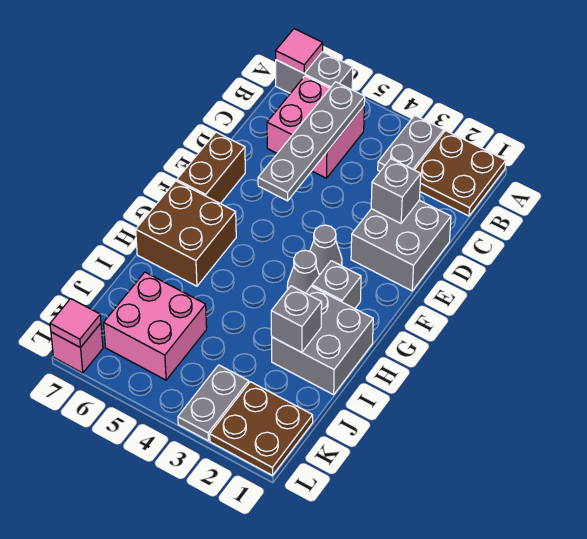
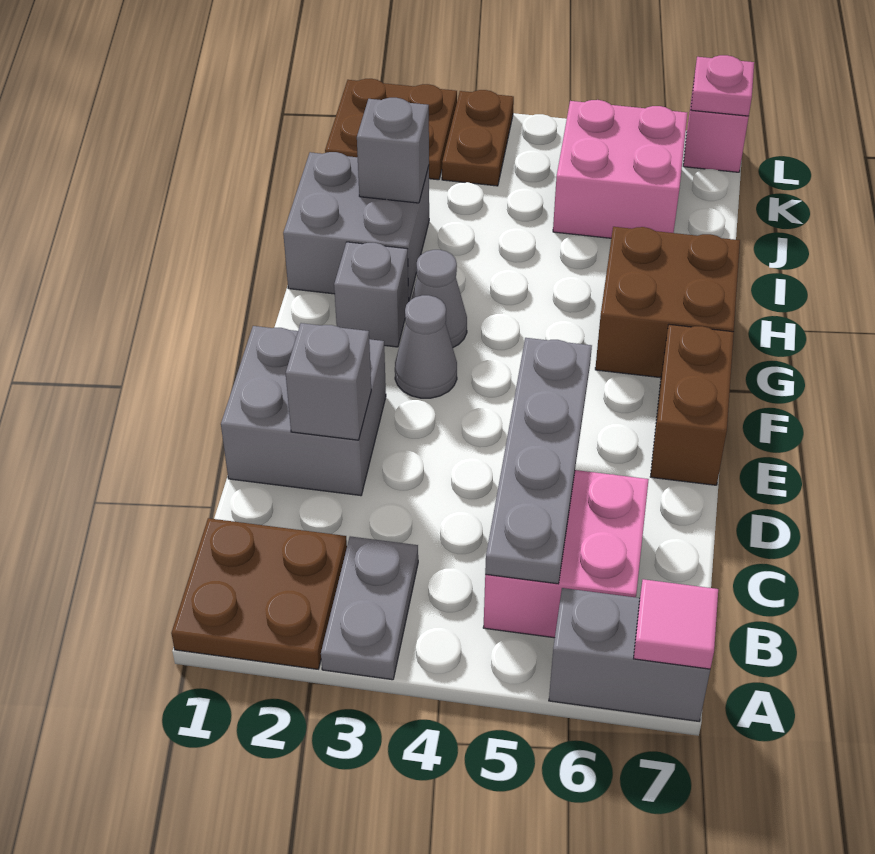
grey plate K3:L3 level 1 -> brown plate K3:L3 level 1
pink tile L7 level 2 -> pink plate L7 level 2

